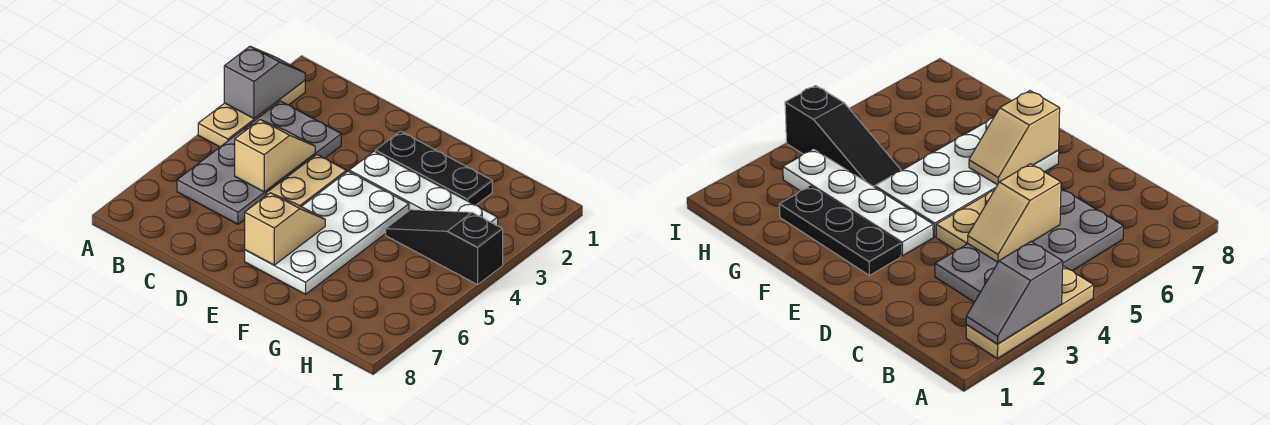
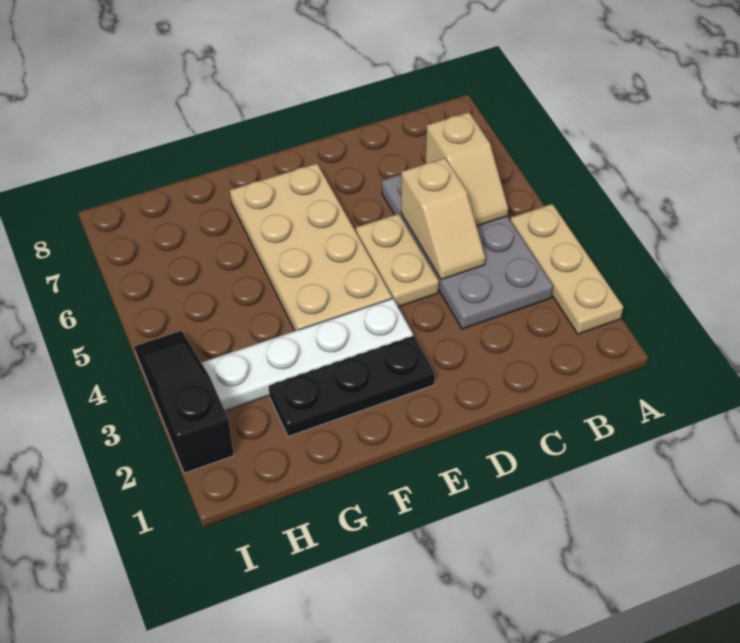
grey slope A2:A3 level 2 top 3 -> none
white plate E4:F7 level 1 -> tan plate E4:F7 level 1
tan slope E6:E7 level 2 top 7 -> tan slope B5:B6 level 2 top 6
black slope G4:I4 level 1 top I -> black slope I2:I4 level 1 top 2

